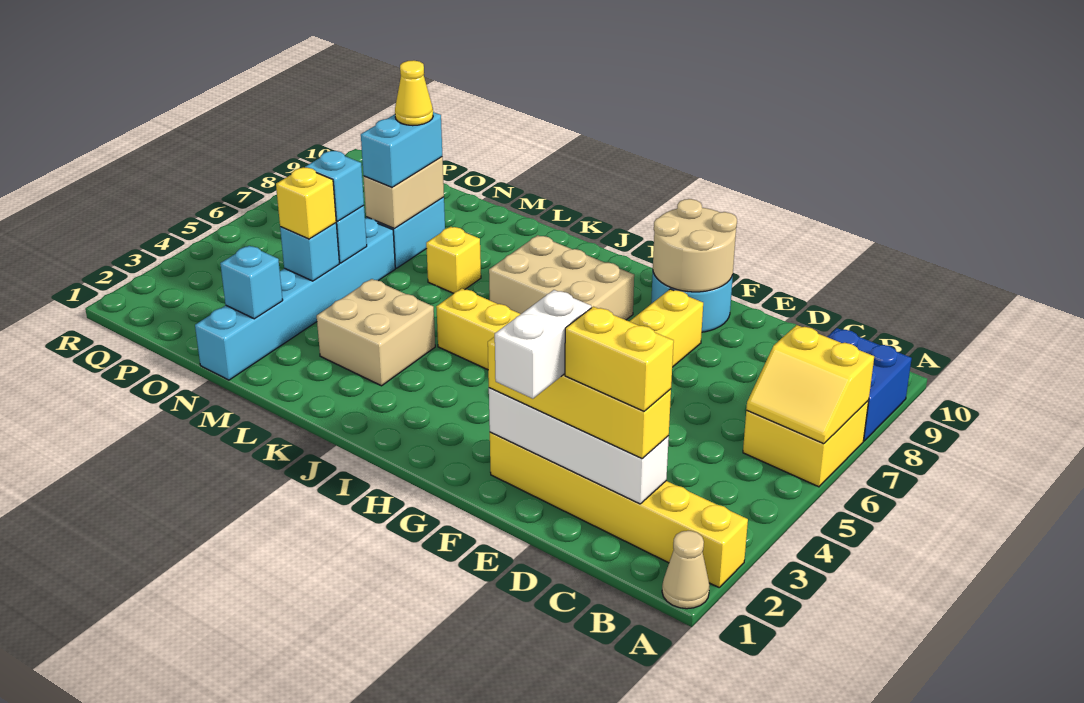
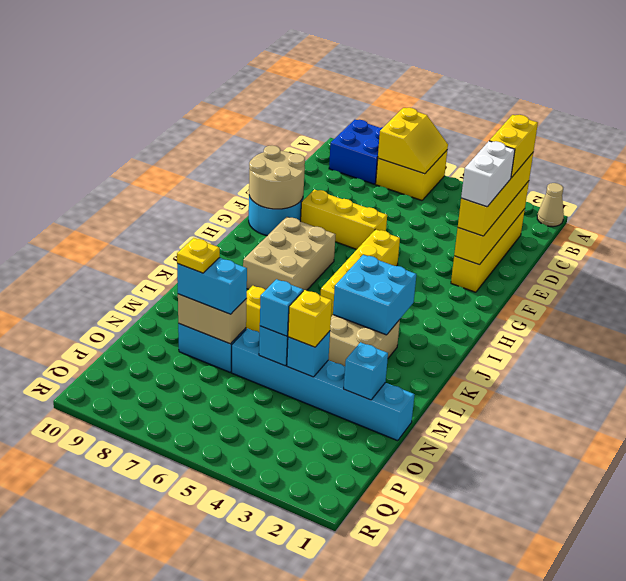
yellow brick A2:F2 level 1 -> yellow brick C2:F2 level 1
white brick C2:F2 level 2 -> yellow brick C2:F2 level 2
white brick E1:E2 level 4 -> white brick E2:F2 level 4
none -> cyan brick J3:K4 level 2
yellow cone N8 level 4 -> yellow plate N8 level 4

